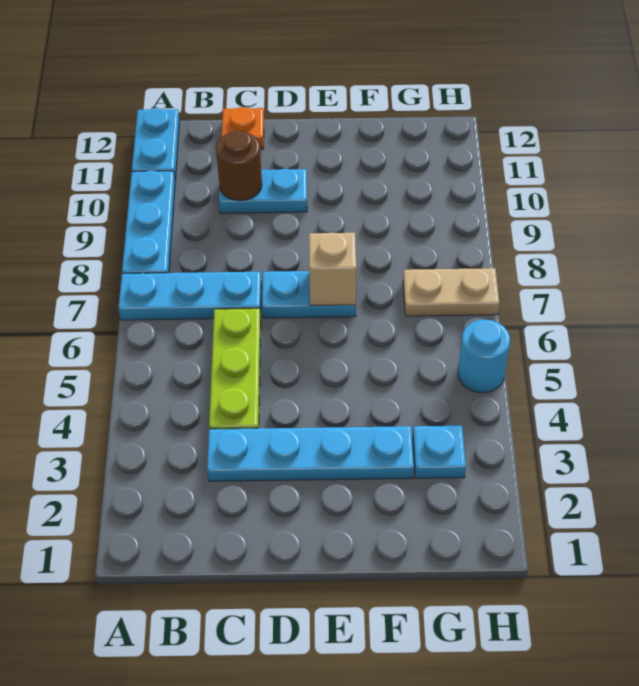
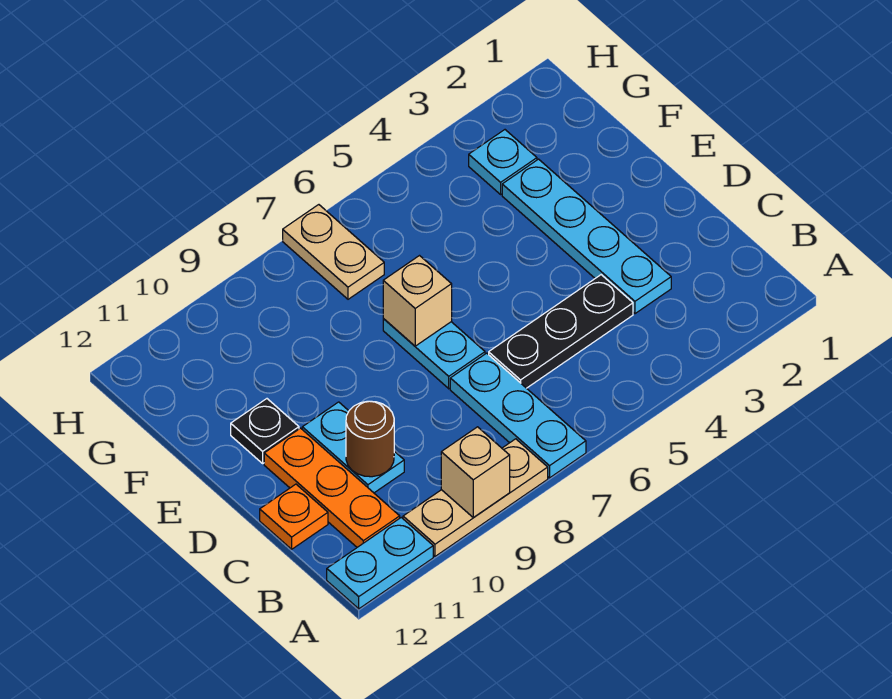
cyan plate A8:A10 level 1 -> tan plate A8:A10 level 1
none -> tan brick A9 level 2
none -> orange plate B11:D11 level 1
lime plate C4:C6 level 1 -> black plate C4:C6 level 1
none -> black plate E11 level 1
cyan round brick H5 level 1 -> none

